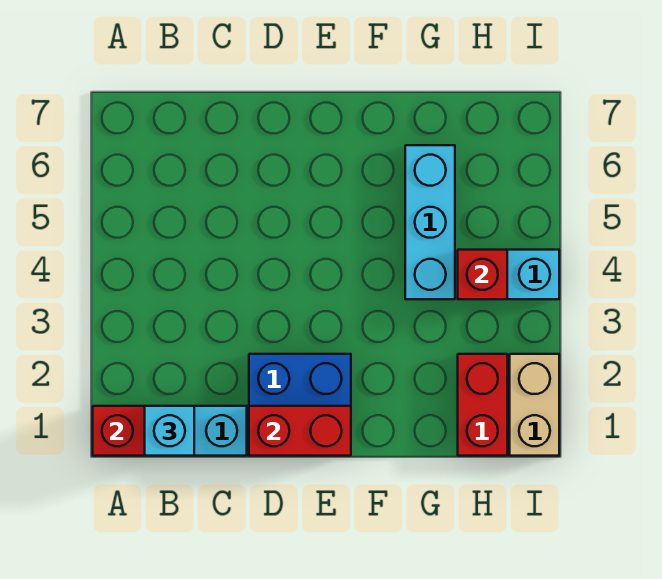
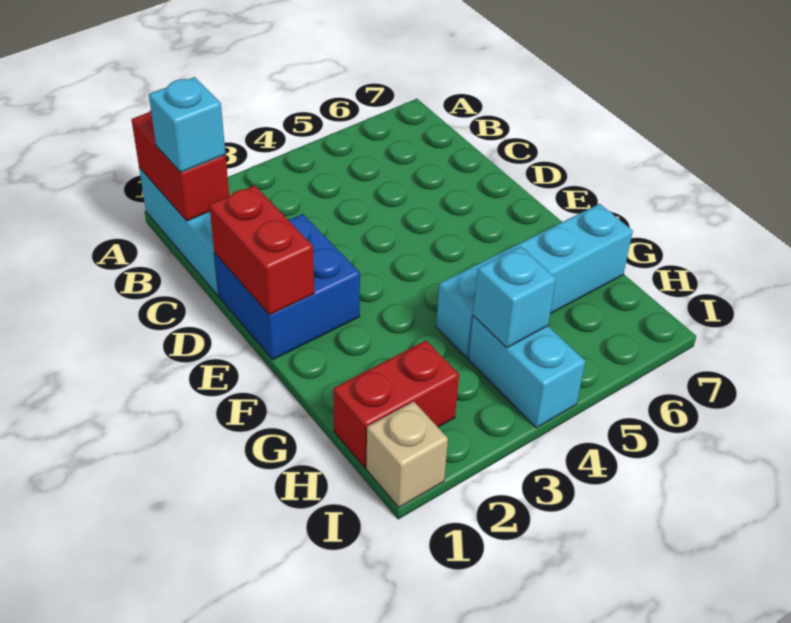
cyan brick G4:G6 level 1 -> cyan brick G4:G7 level 1
red brick H4 level 2 -> cyan brick H4 level 2
tan brick I1:I2 level 1 -> tan brick I1 level 1

